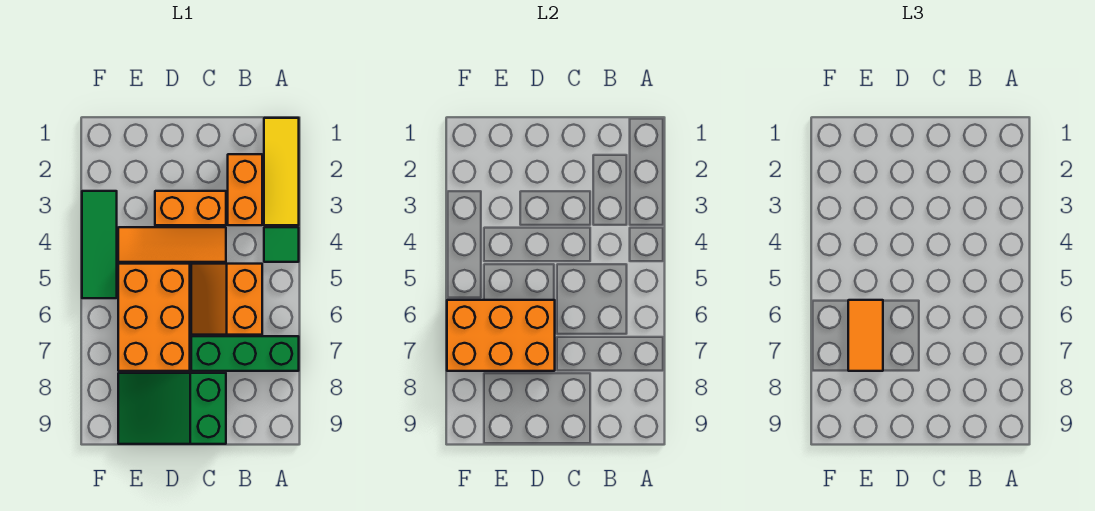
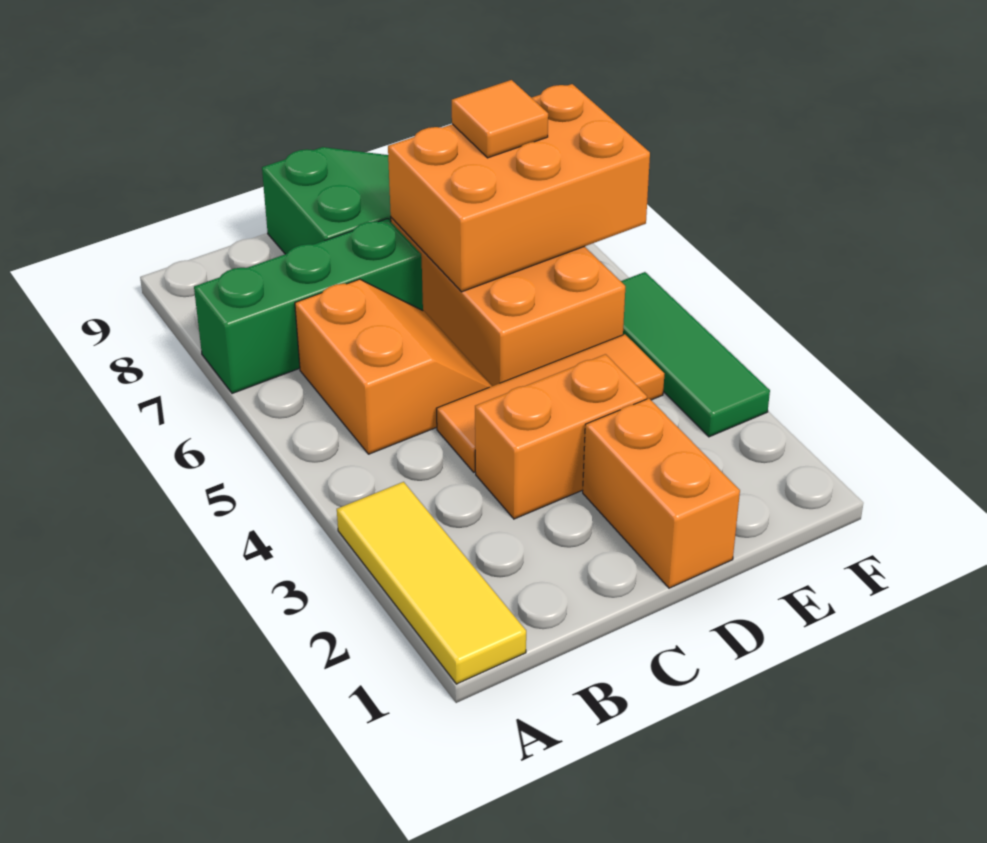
green tile A4 level 1 -> none
orange brick B2:B3 level 1 -> orange brick D1:D2 level 1
orange tile E6:E7 level 3 -> orange tile E7 level 3

